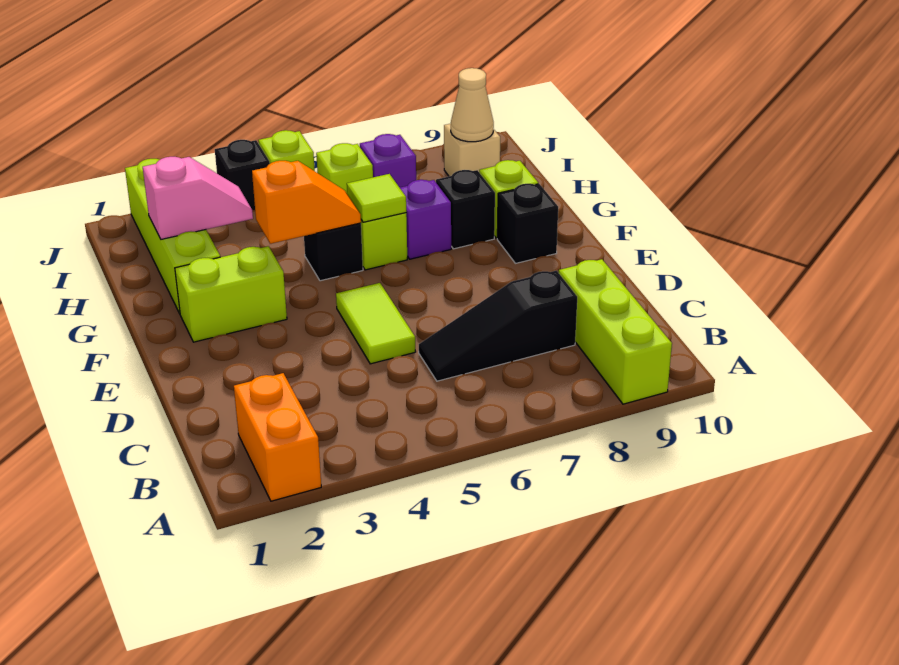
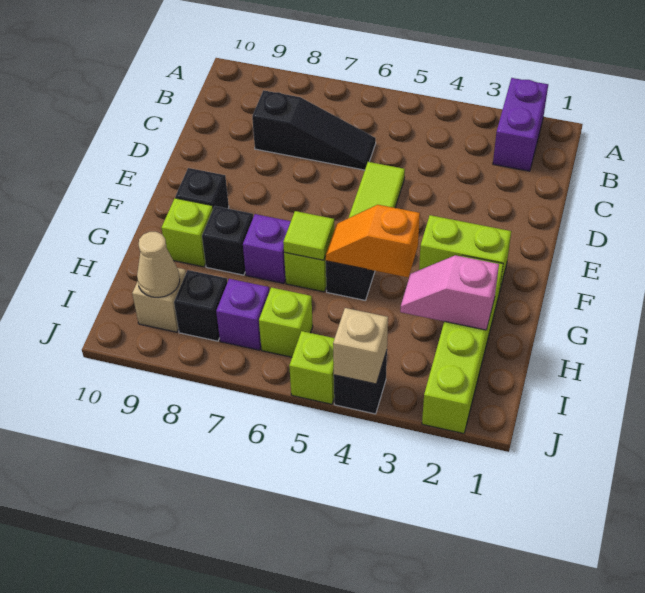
orange brick A2:B2 level 1 -> purple brick A2:B2 level 1
lime brick A9:C9 level 1 -> none
none -> black brick I8 level 1
none -> tan brick J4 level 2

